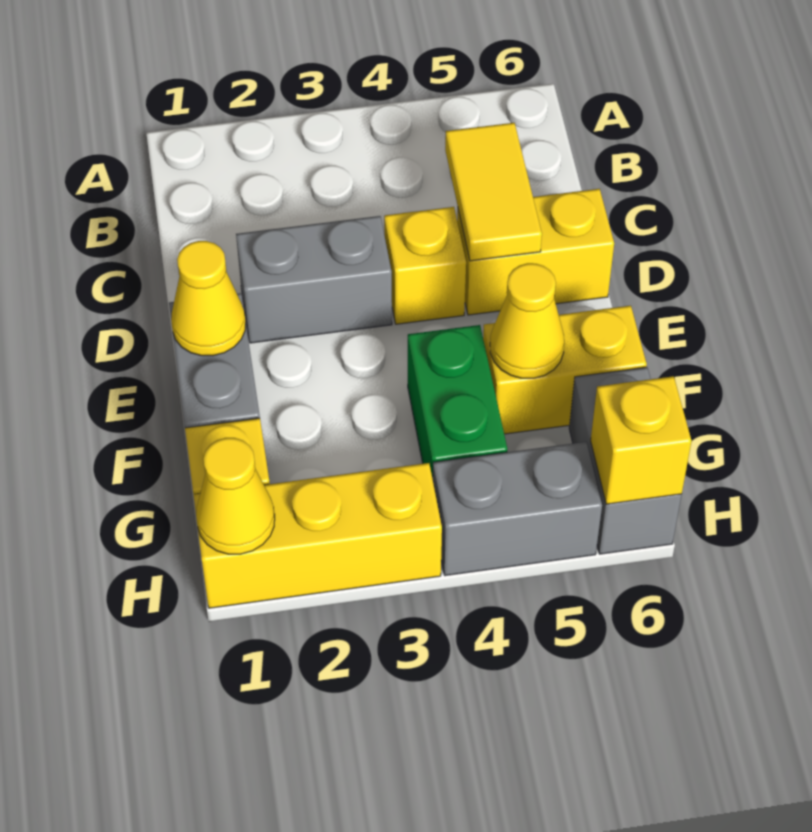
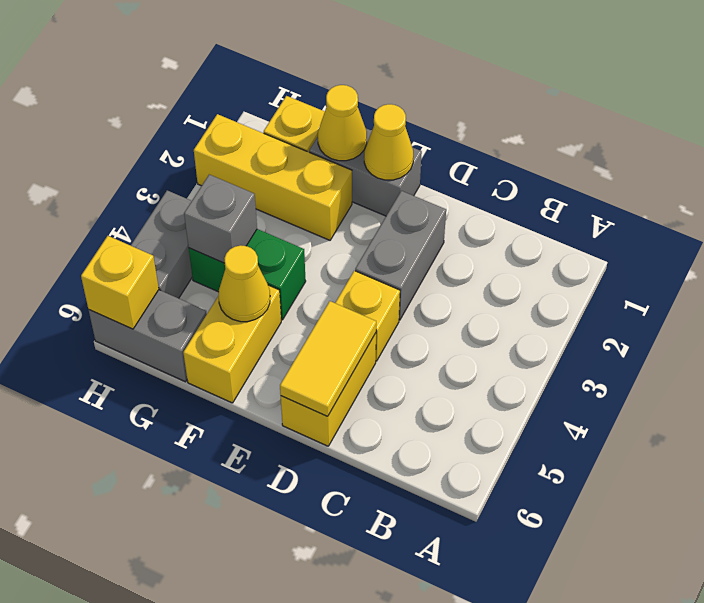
yellow tile C5:D5 level 2 -> yellow tile D5:D6 level 2
none -> grey brick G4 level 2
yellow brick H1:H3 level 1 -> yellow brick F2:H2 level 1
yellow cone H1 level 2 -> yellow cone F1 level 2

